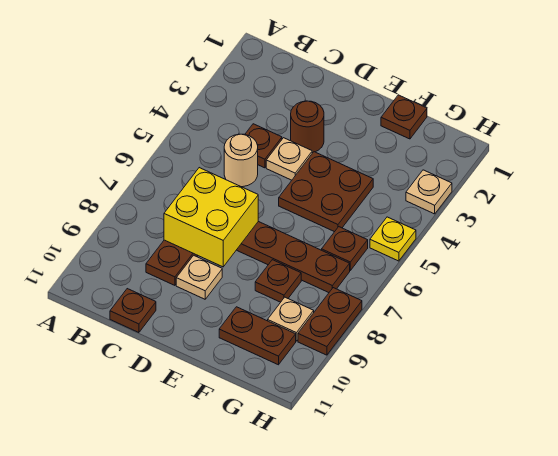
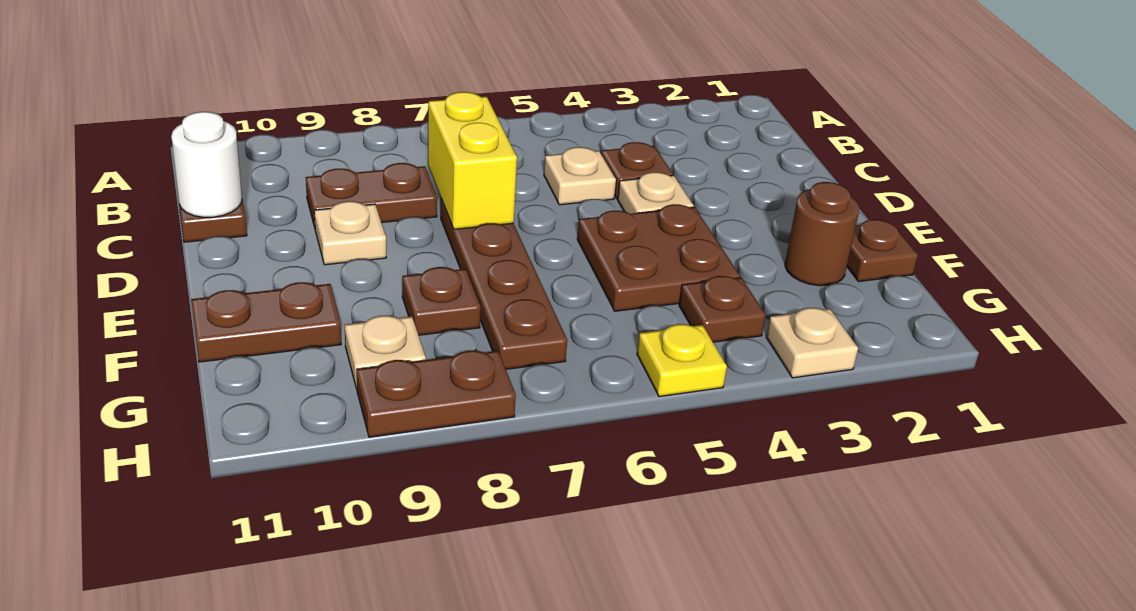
tan round brick C5 level 1 -> tan plate C5 level 1
yellow brick C7:D8 level 2 -> yellow brick C7:D7 level 2
none -> white round brick C11 level 2
brown round brick D3 level 1 -> brown round brick F2 level 1
brown plate F10:G10 level 1 -> brown plate F10:F11 level 1
brown plate G6 level 1 -> brown plate G4 level 1

